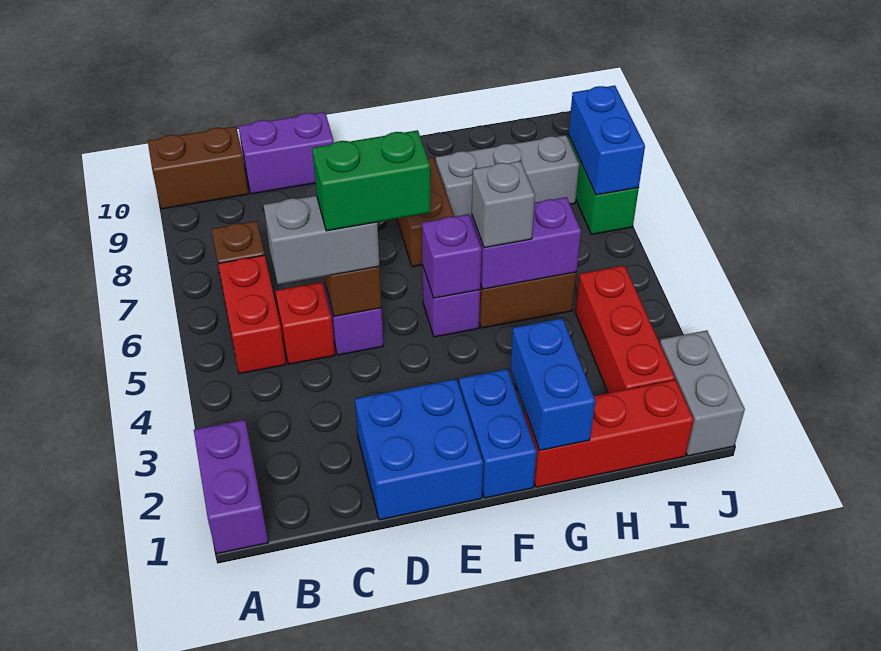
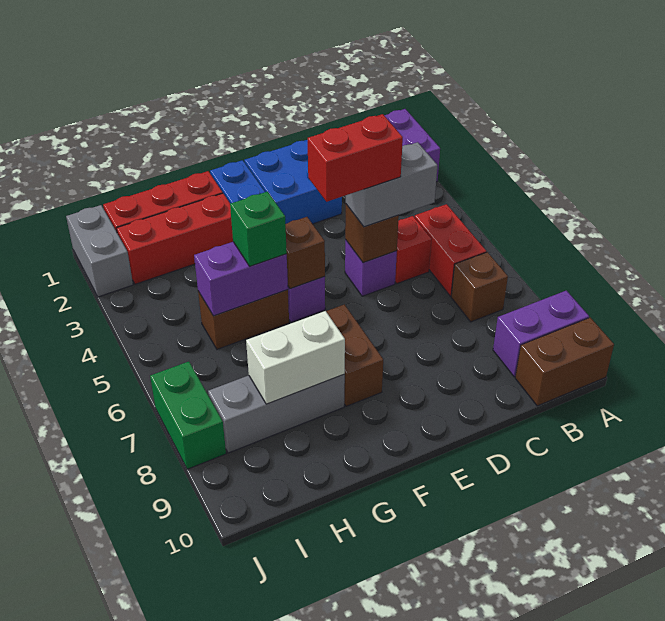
purple brick C10:D10 level 1 -> purple brick A9:B9 level 1
green brick D5:E5 level 4 -> red brick D5:E5 level 4
purple brick F5 level 2 -> brown brick F5 level 2
blue brick G1:G2 level 2 -> none
grey brick G5 level 3 -> green brick G5 level 3
none -> white brick G8:H8 level 2
red brick I2:I4 level 1 -> red brick G2:I2 level 1
blue brick J7:J8 level 2 -> none

